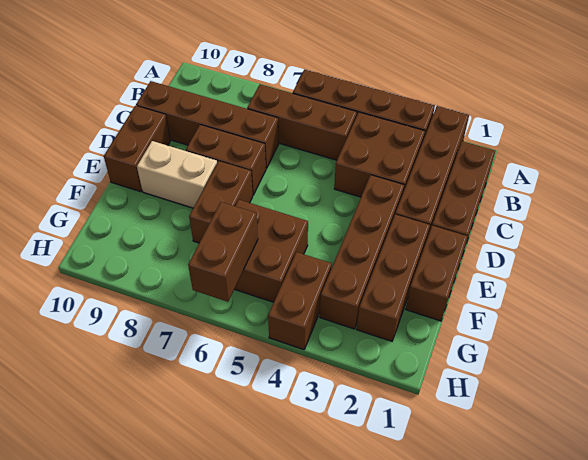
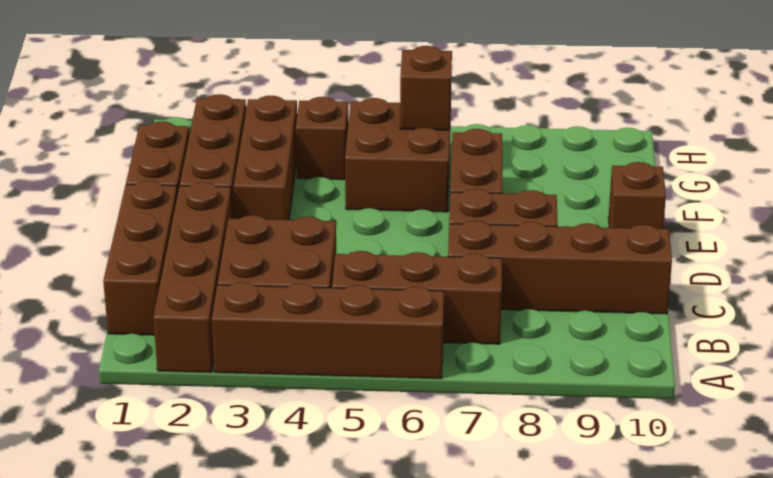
brown brick D3:G3 level 1 -> brown brick E3:G3 level 1
brown brick D10:E10 level 1 -> brown brick E10 level 1
tan brick E8:E9 level 1 -> none
brown brick G4:H4 level 1 -> brown brick G4 level 1
brown brick G6:H6 level 2 -> brown brick G6 level 2

